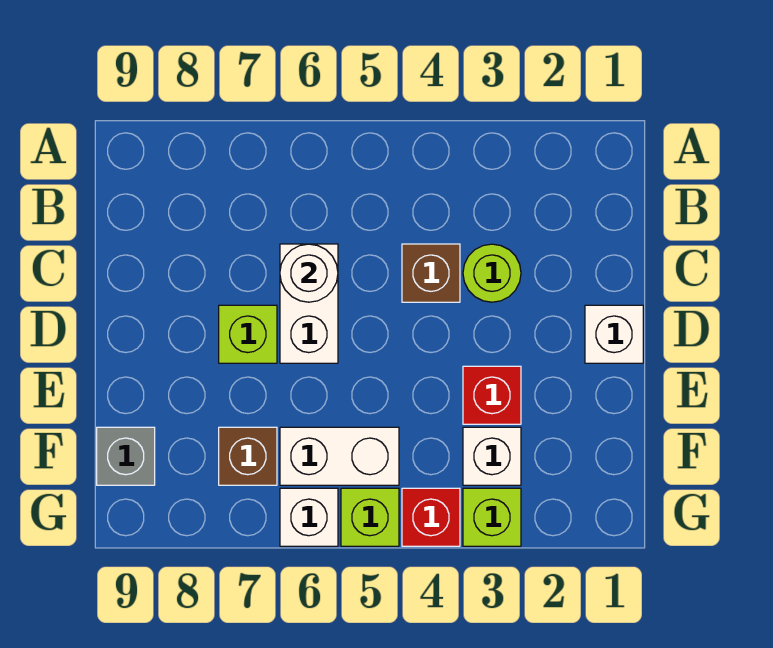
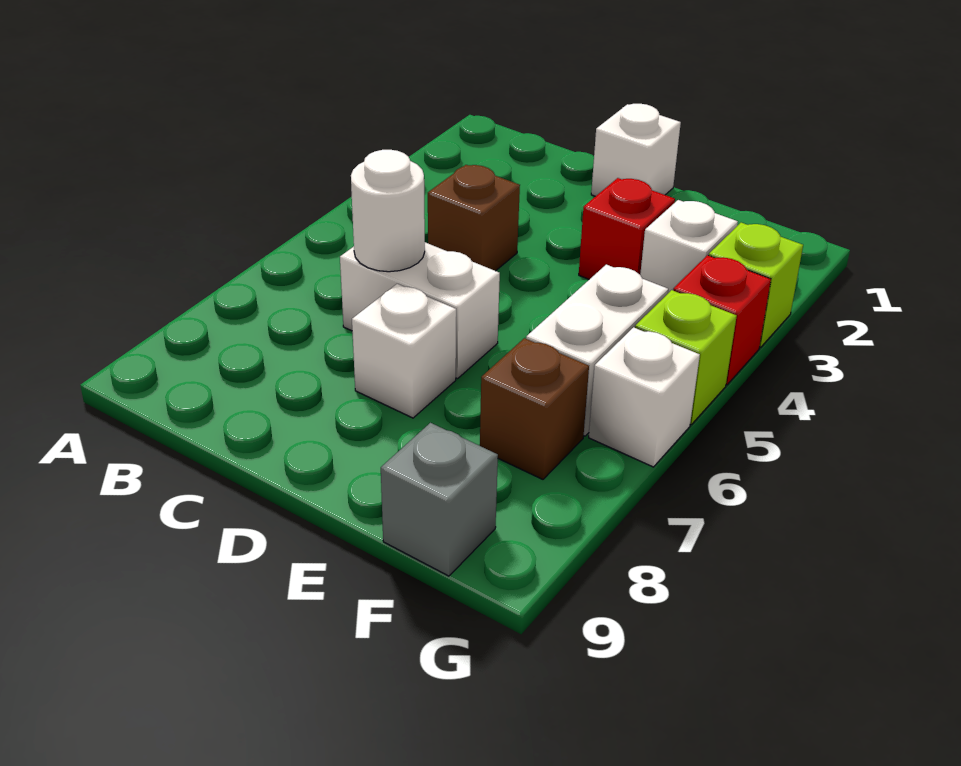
lime round brick C3 level 1 -> none
lime brick D7 level 1 -> white brick D7 level 1

